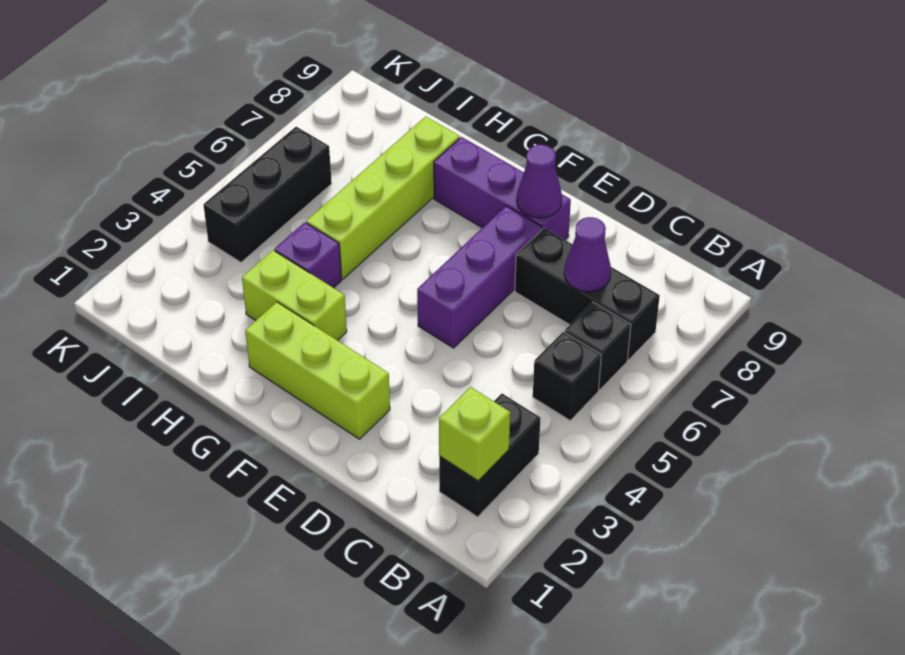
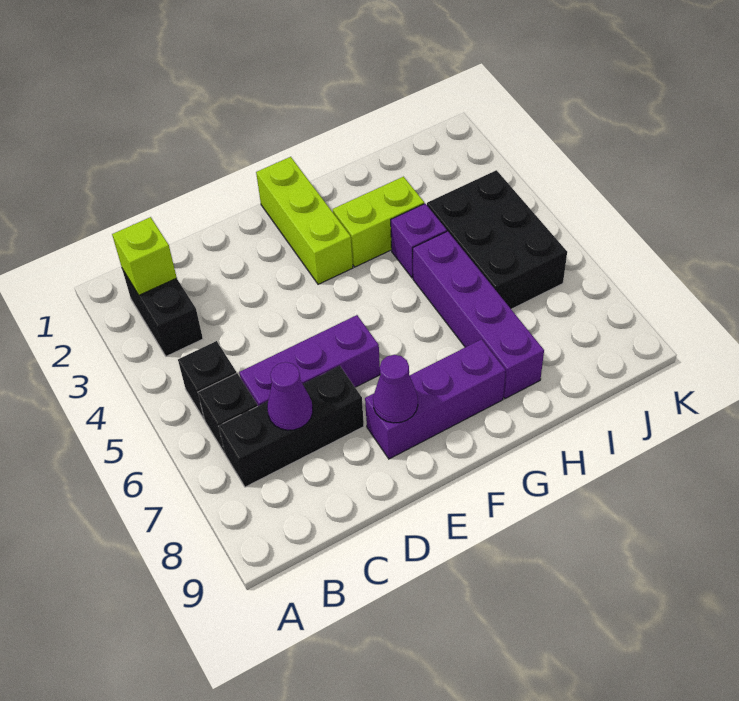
lime brick E2:G2 level 1 -> lime brick F1:F3 level 1
purple brick E5:E7 level 1 -> purple brick C6:E6 level 1
lime brick H5:H8 level 1 -> purple brick H5:H8 level 1
black brick J4:J6 level 1 -> black brick I4:J6 level 1

